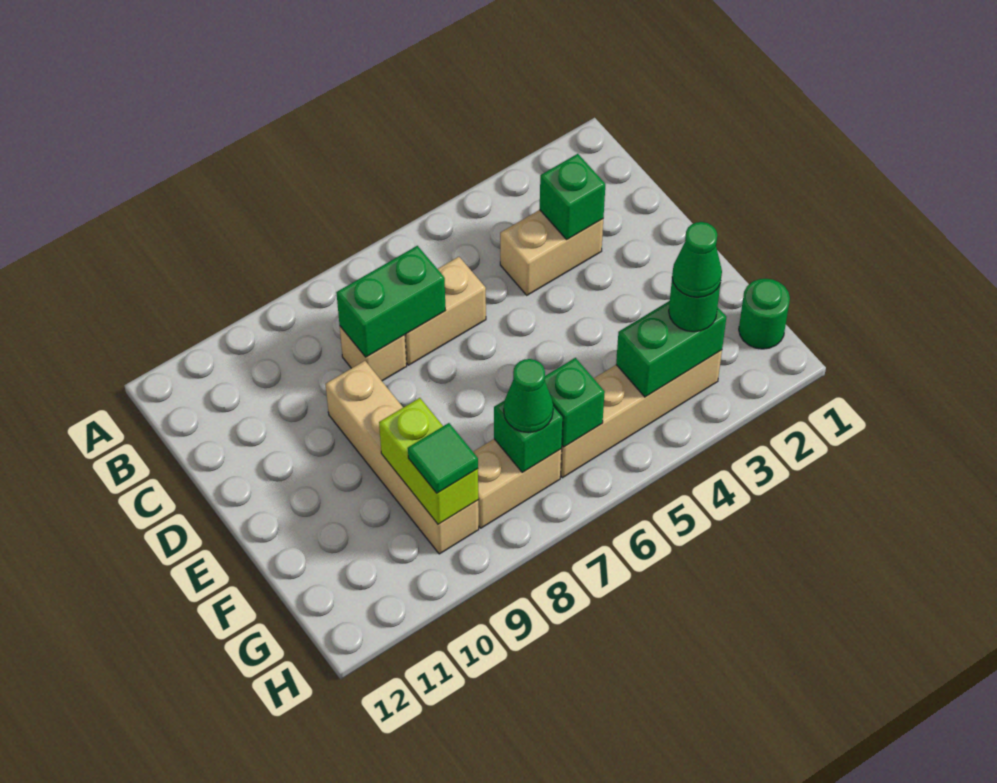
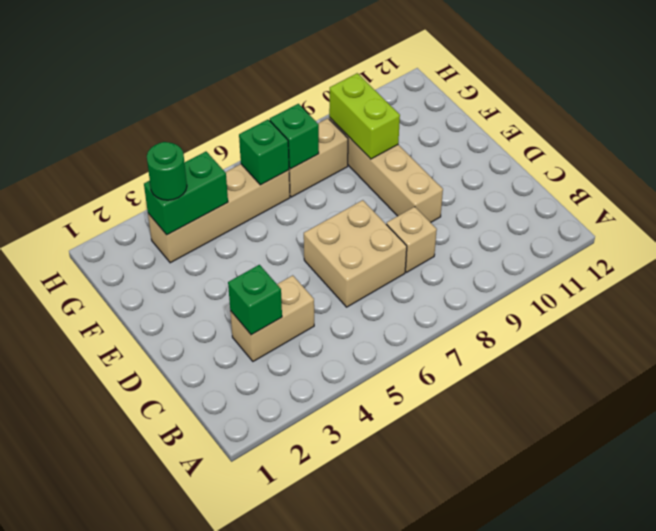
tan brick C6:C7 level 1 -> tan brick C6:D7 level 1
green brick C7:C8 level 2 -> none
green round brick G1 level 1 -> none
green cone G3 level 4 -> none
green cone G7 level 3 -> none
green tile G9 level 3 -> none

